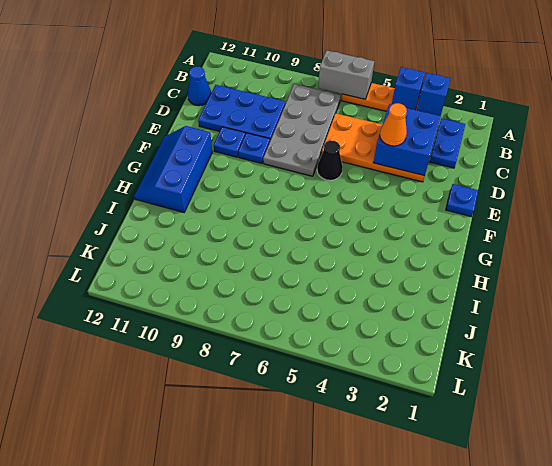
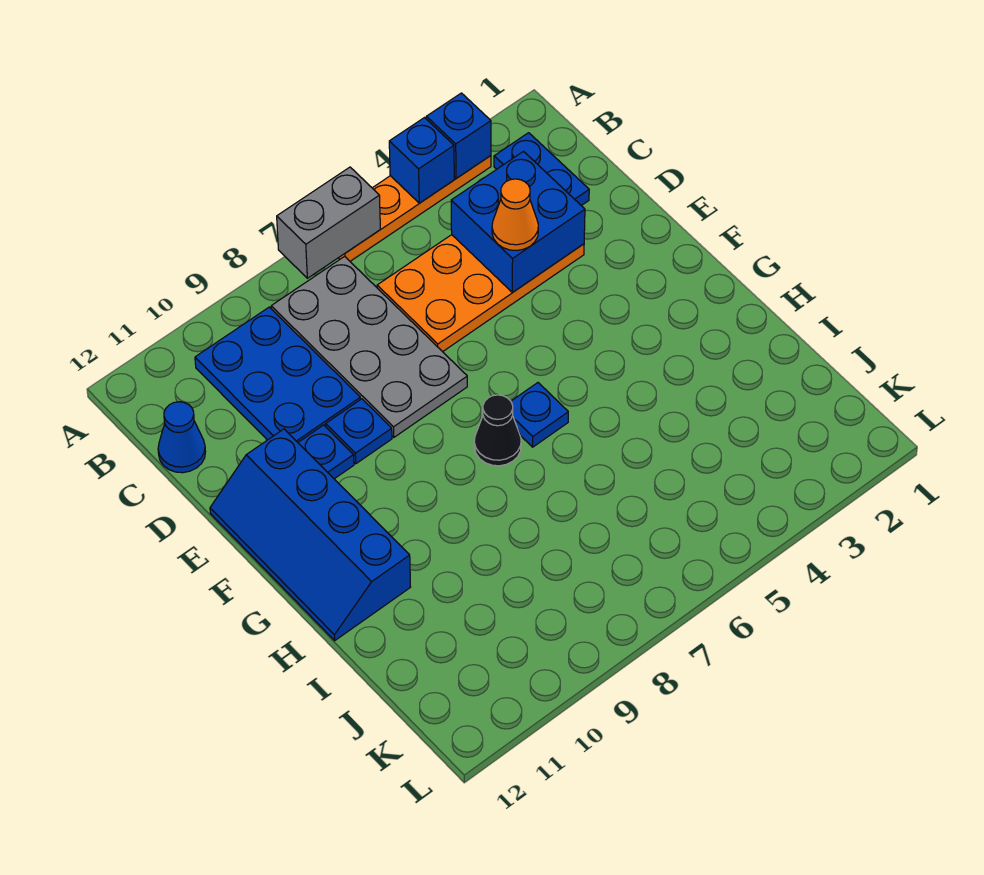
blue plate C9:D11 level 1 -> blue plate B9:D10 level 1
blue plate E1 level 1 -> blue plate G6 level 1
black cone E6 level 1 -> black cone G7 level 1
blue slope F11:H12 level 1 top 11 -> blue slope E11:H12 level 1 top 11

